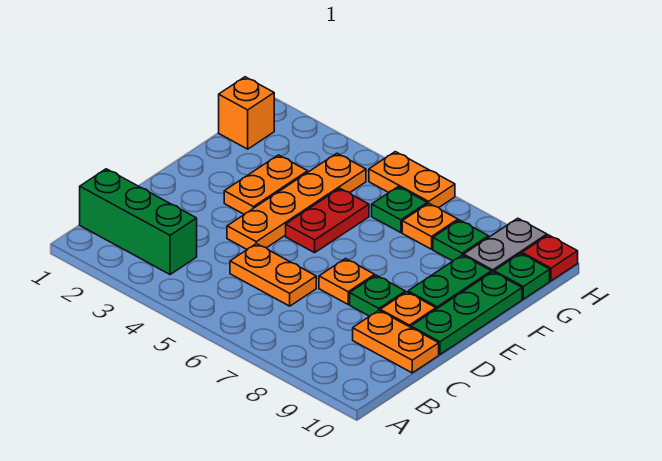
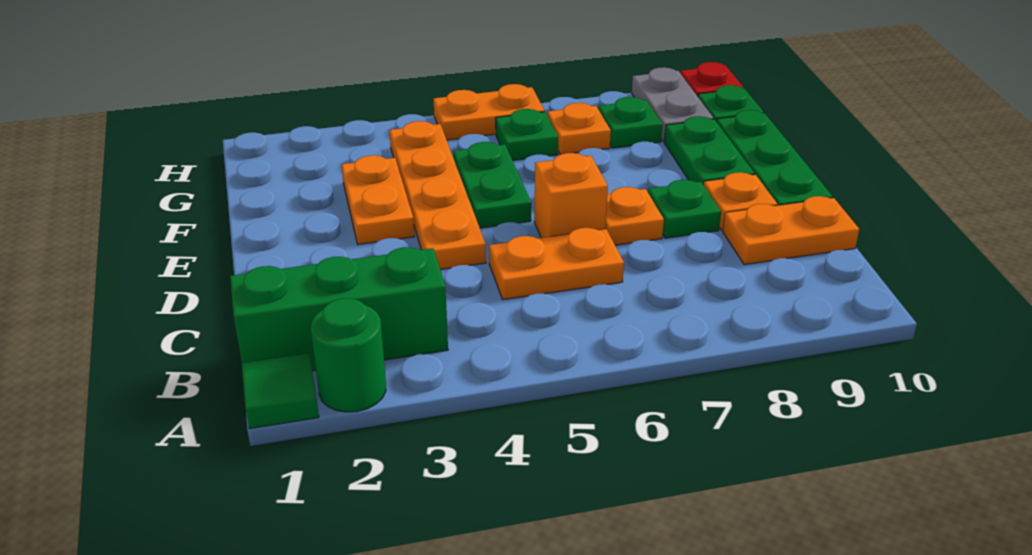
none -> green tile A1 level 1
none -> green round brick A2 level 1
red plate E5:F5 level 1 -> green plate E5:F5 level 1
orange brick G1 level 1 -> orange brick D6 level 1

